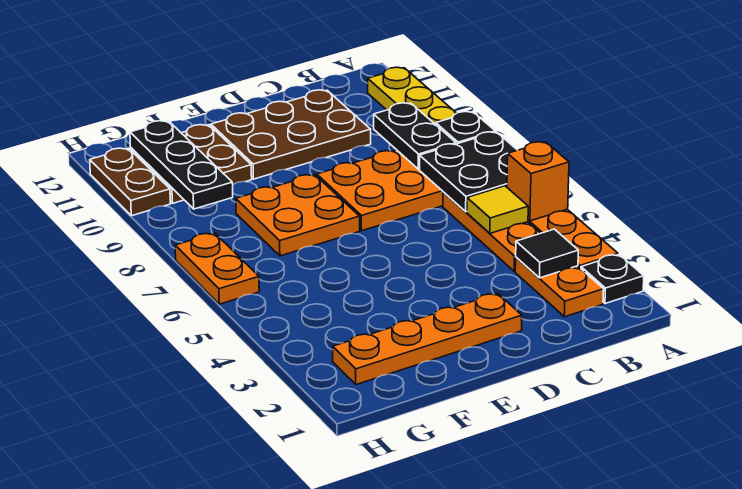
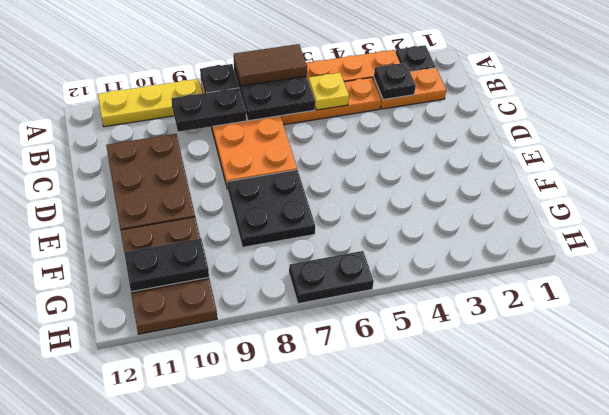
orange brick A5 level 2 -> none
none -> brown tile A6:A7 level 3
black tile B3 level 2 -> black plate B3 level 2
yellow tile B5 level 2 -> yellow plate B5 level 2
orange plate D2:G2 level 1 -> none
orange plate E7:F8 level 1 -> black plate E7:F8 level 1
black plate G9:G11 level 2 -> black plate G10:G11 level 2
orange plate H6:H7 level 1 -> black plate H6:H7 level 1

